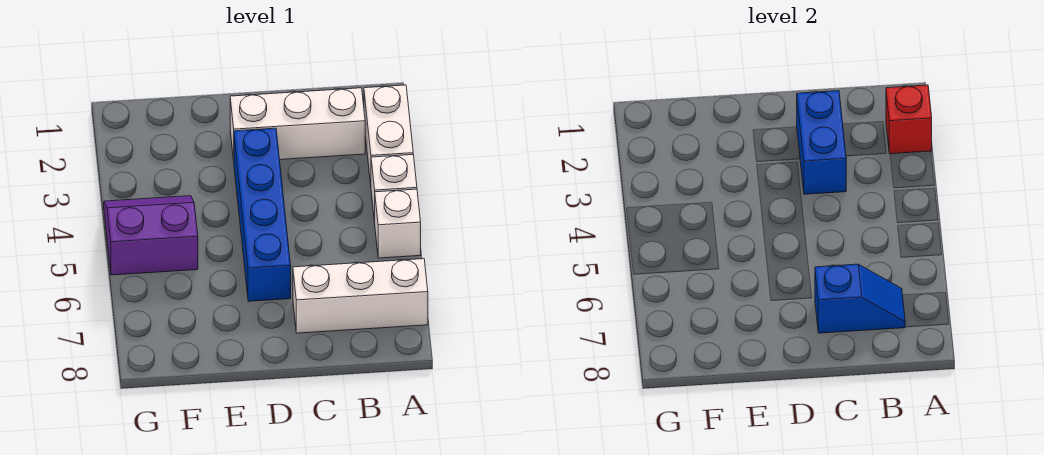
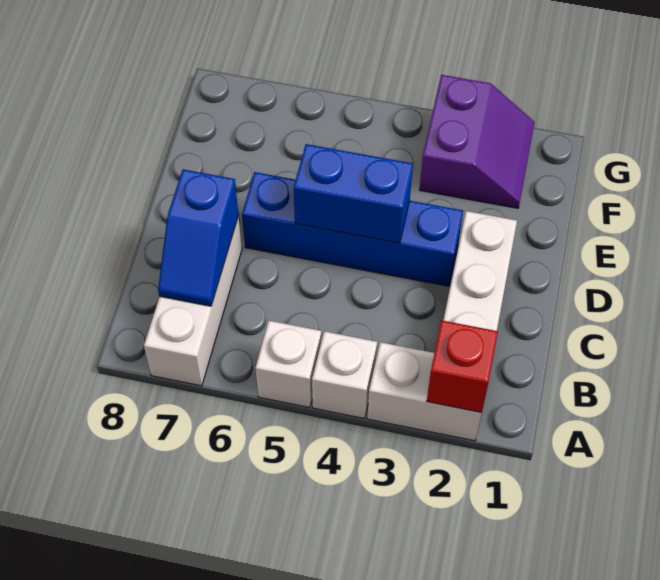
blue brick C2:C3 level 2 -> blue brick D4:D5 level 2
purple slope F4:G5 level 1 top 5 -> purple slope F2:G3 level 1 top 3

